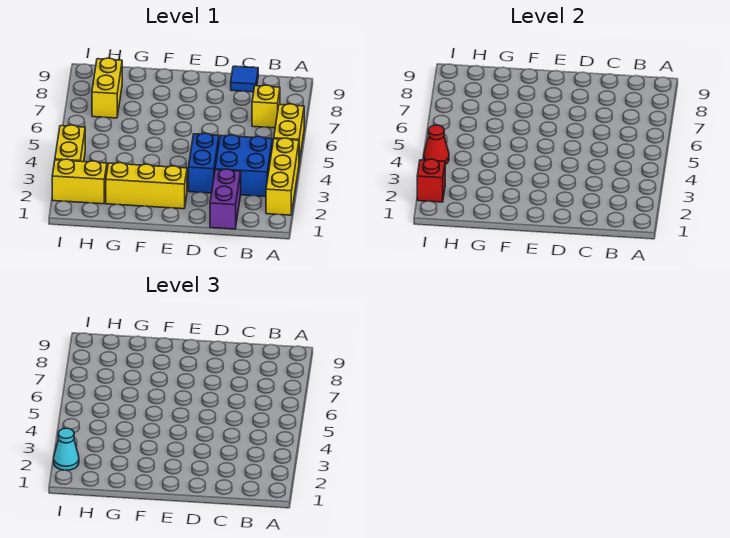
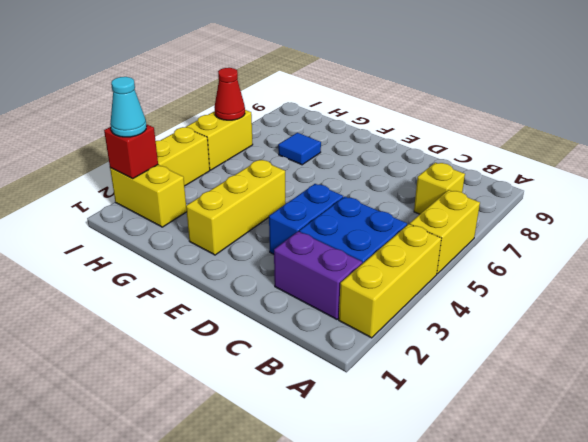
purple brick C1:C2 level 1 -> purple brick B2:C2 level 1
blue tile C9 level 1 -> blue tile G7 level 1
yellow brick E2:G2 level 1 -> yellow brick F2:F4 level 1
yellow brick H7:H8 level 1 -> yellow brick I5:I6 level 1
red cone I4 level 2 -> red cone I6 level 2

